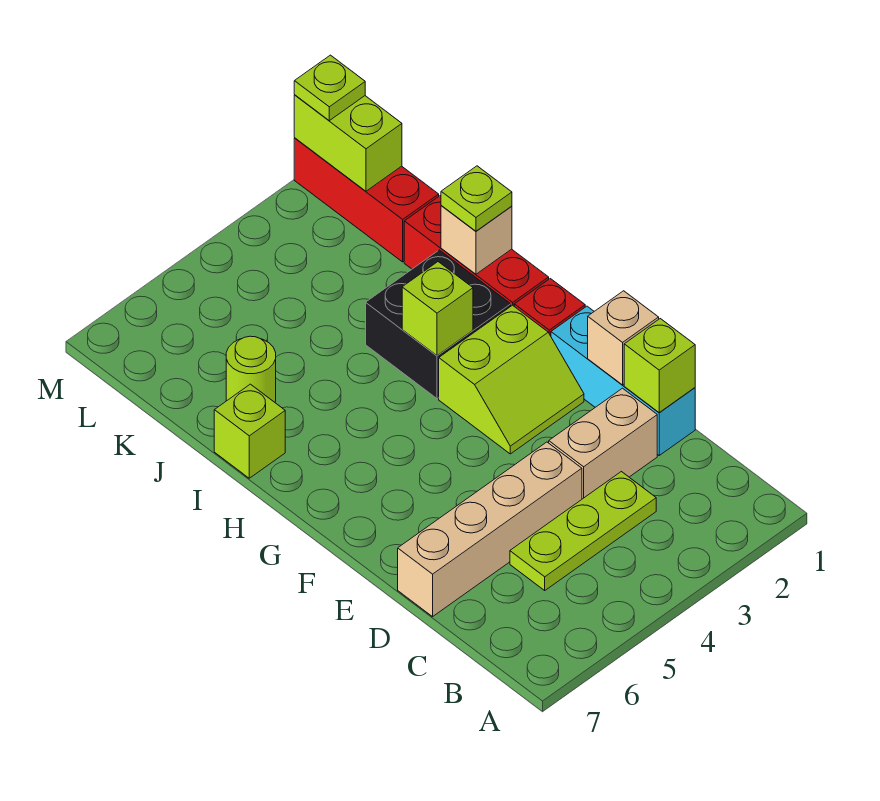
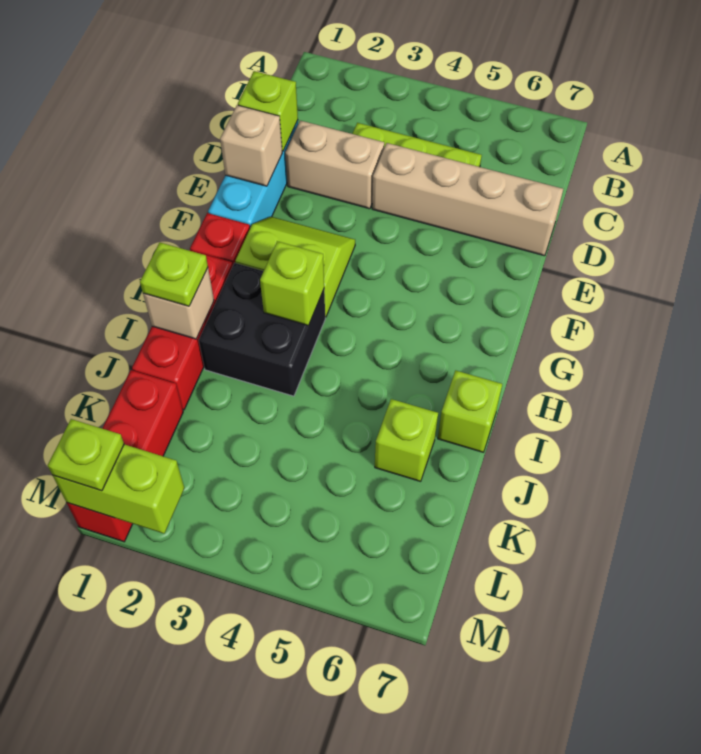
lime round brick J6 level 1 -> lime brick J6 level 1
lime brick L1:M1 level 2 -> lime brick M1:M2 level 2

